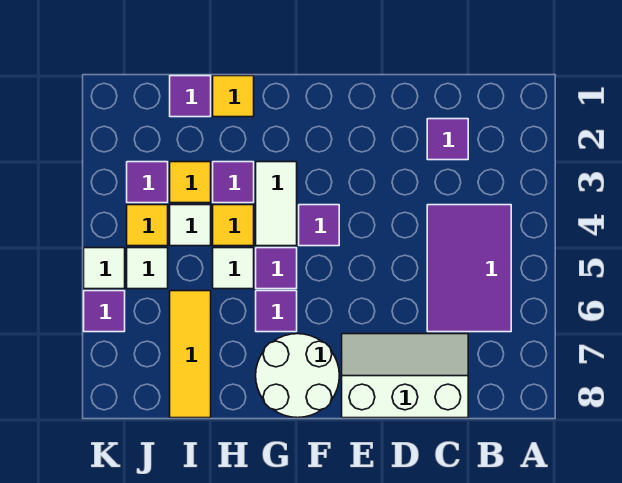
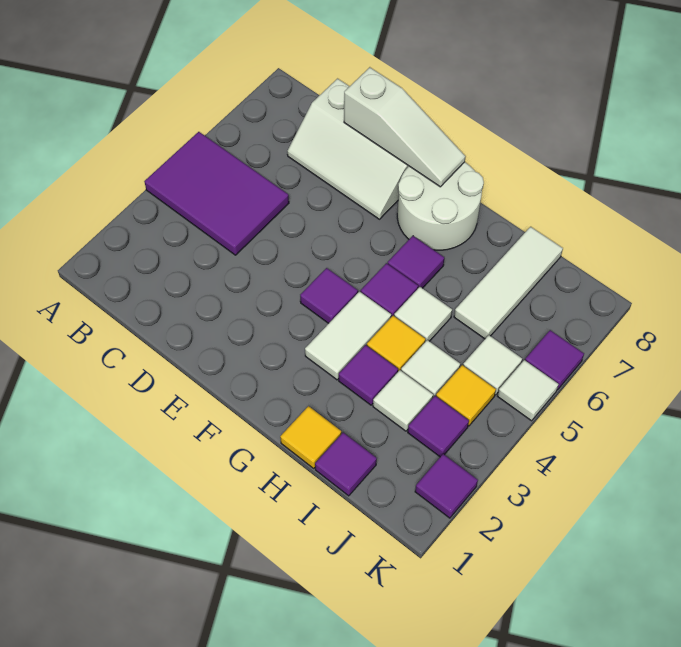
purple tile B4:C6 level 1 -> purple tile A4:C5 level 1
purple tile C2 level 1 -> purple tile K2 level 1
none -> white slope D8:F8 level 2 top D
yellow tile I3 level 1 -> white tile I3 level 1
yellow tile I6:I8 level 1 -> white tile I6:I8 level 1

